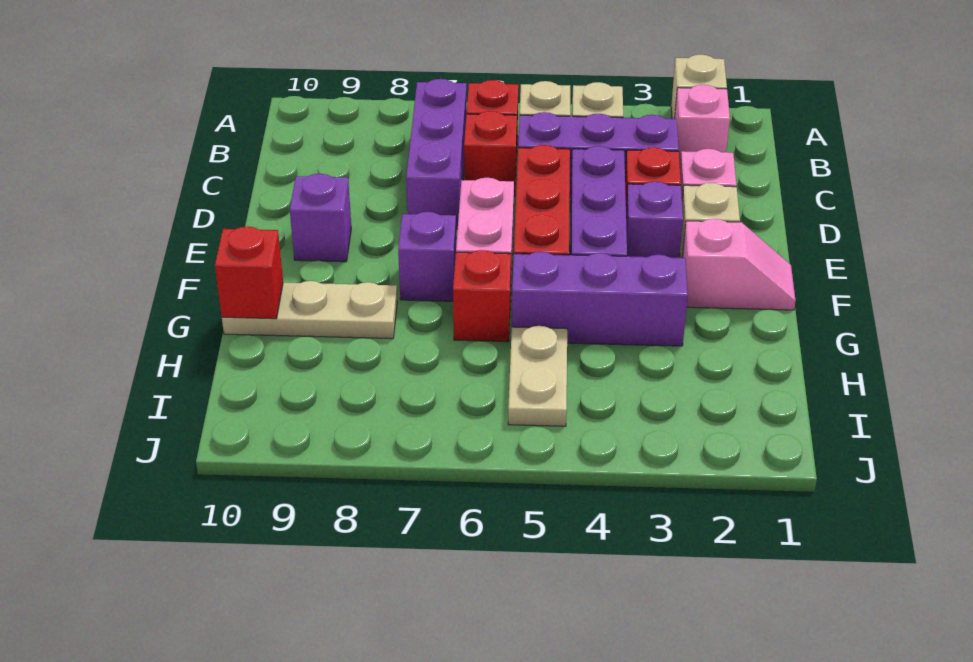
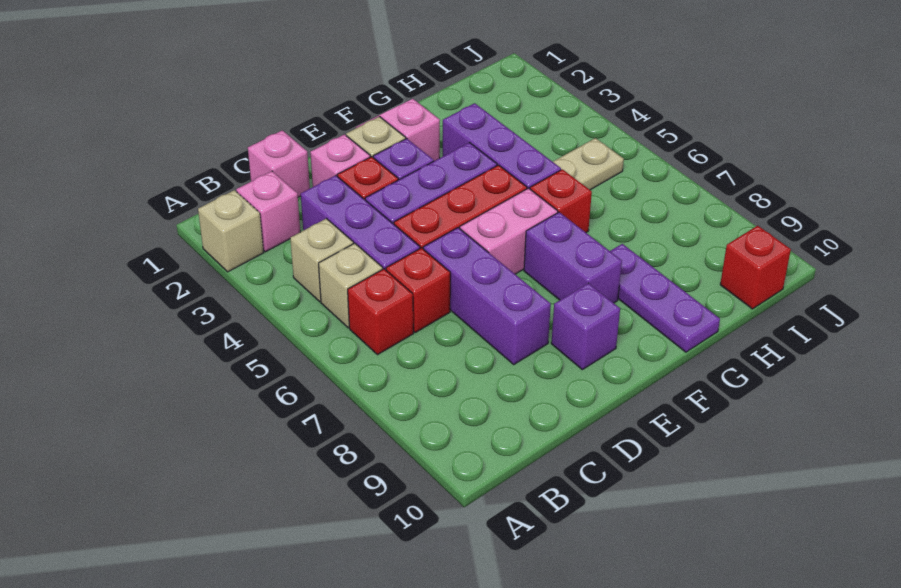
purple brick B7:D7 level 1 -> purple brick D6:D8 level 1
none -> pink brick C1 level 1
purple brick F7 level 1 -> purple brick F7:F8 level 1
tan plate G8:G10 level 1 -> purple plate G8:G10 level 1
red brick G10 level 2 -> red brick I10 level 1

